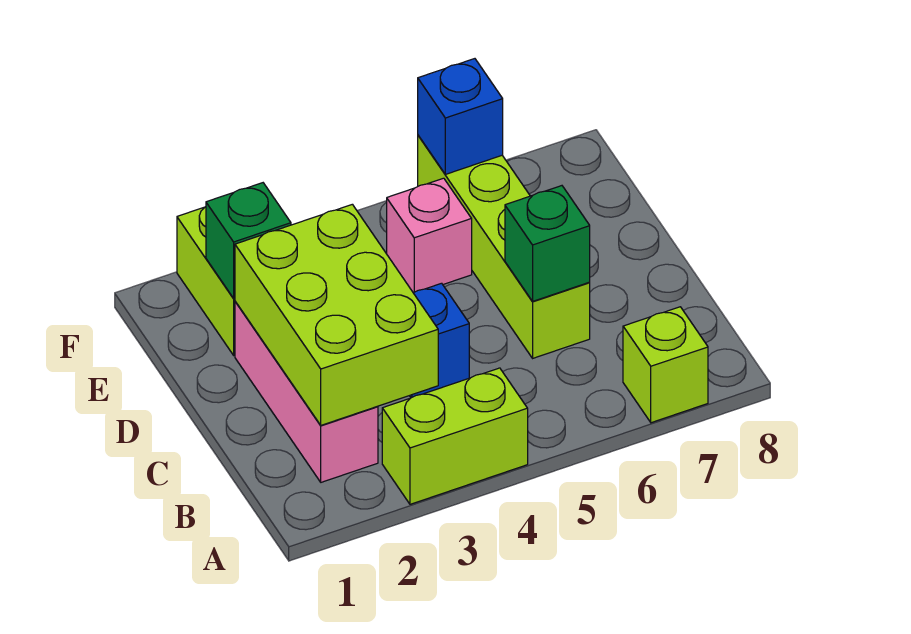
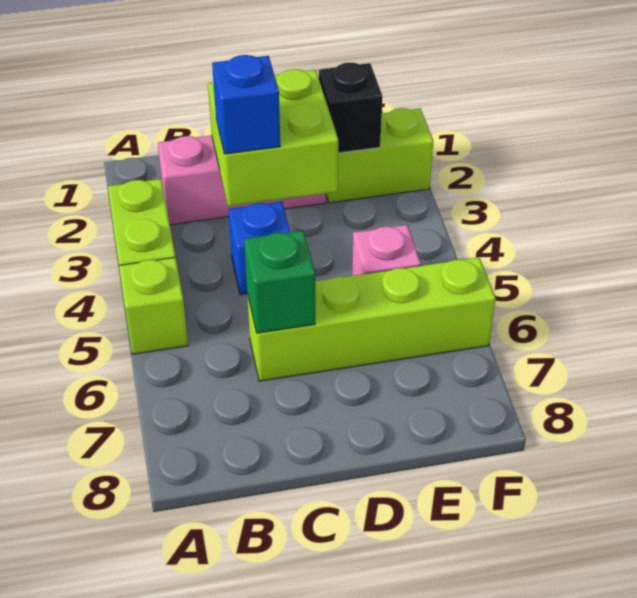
lime brick A7 level 1 -> lime brick A5 level 1
lime brick B2:D3 level 2 -> lime brick C2:D3 level 2
green brick E2 level 2 -> black brick E2 level 2
blue brick F6 level 2 -> blue brick C3 level 3

